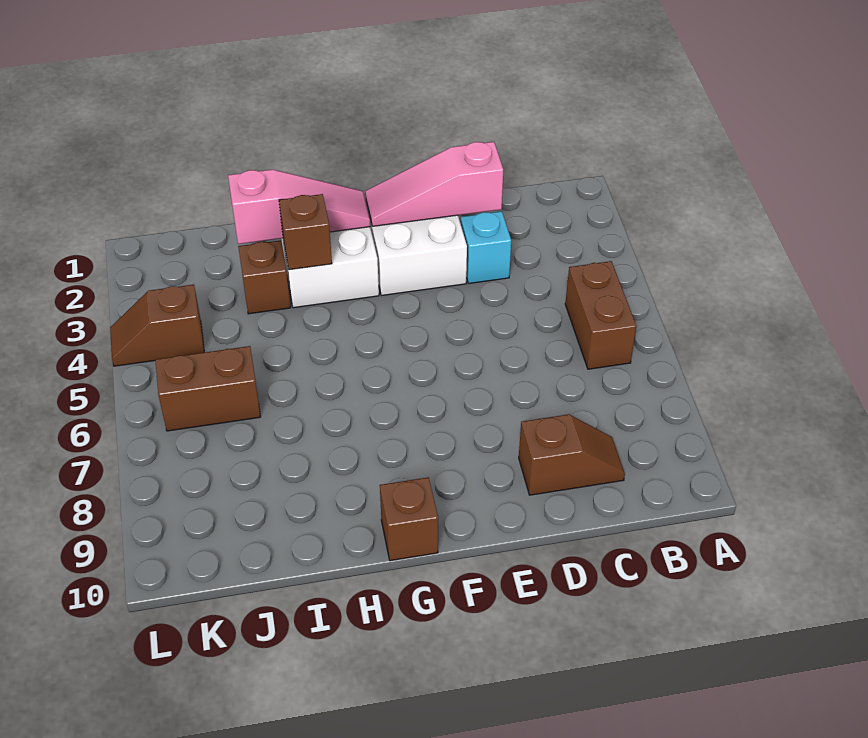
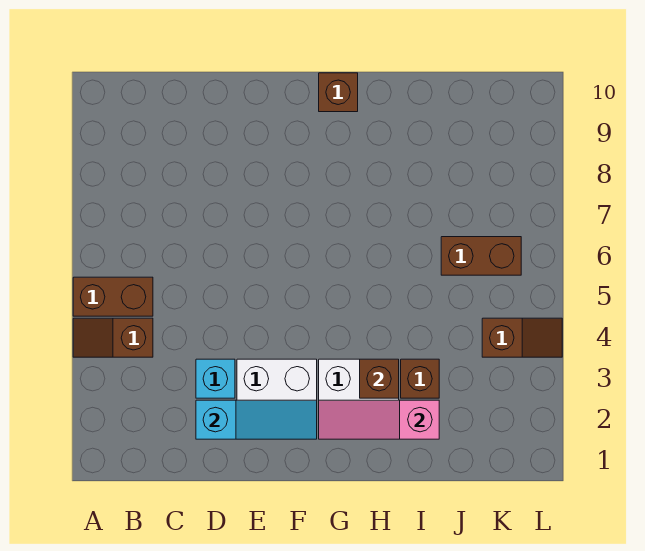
brown brick B5:B6 level 1 -> brown brick A5:B5 level 1
brown slope C9:D9 level 1 top D -> brown slope A4:B4 level 1 top B
pink slope D2:F2 level 2 top D -> cyan slope D2:F2 level 2 top D

